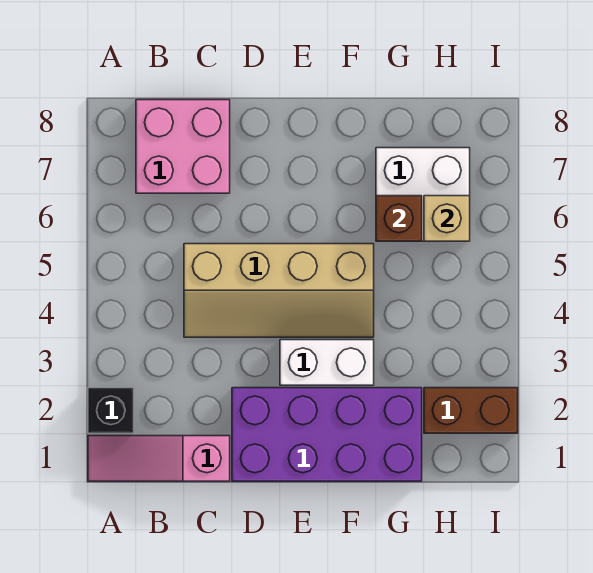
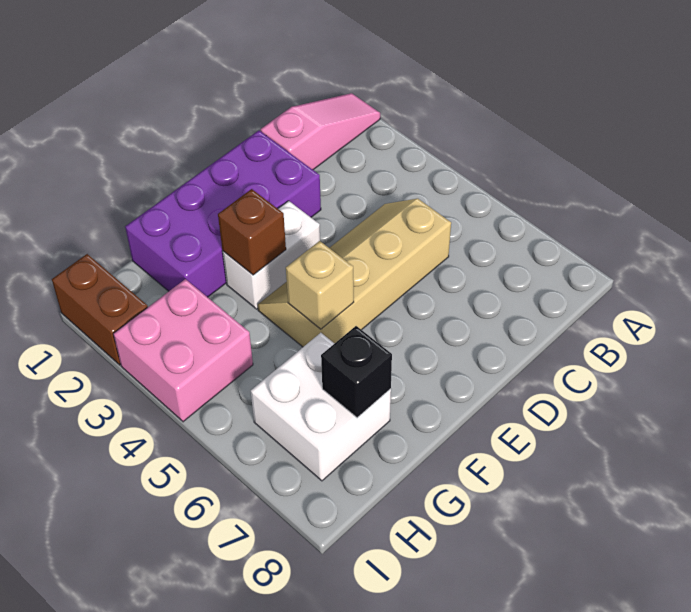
black brick A2 level 1 -> black brick G7 level 2
pink brick B7:C8 level 1 -> pink brick H3:I4 level 1
brown brick G6 level 2 -> brown brick F3 level 2
brown brick H2:I2 level 1 -> brown brick I1:I2 level 1
tan brick H6 level 2 -> tan brick F5 level 2

